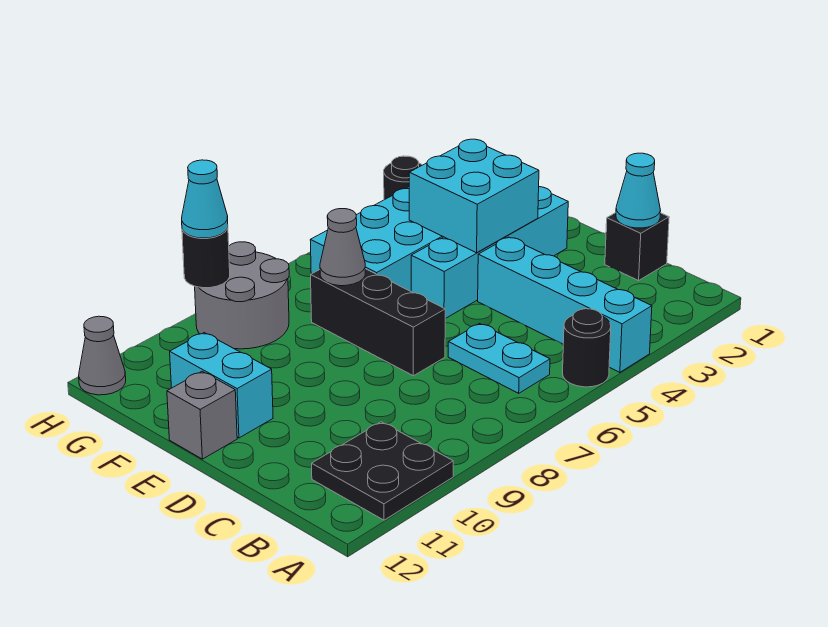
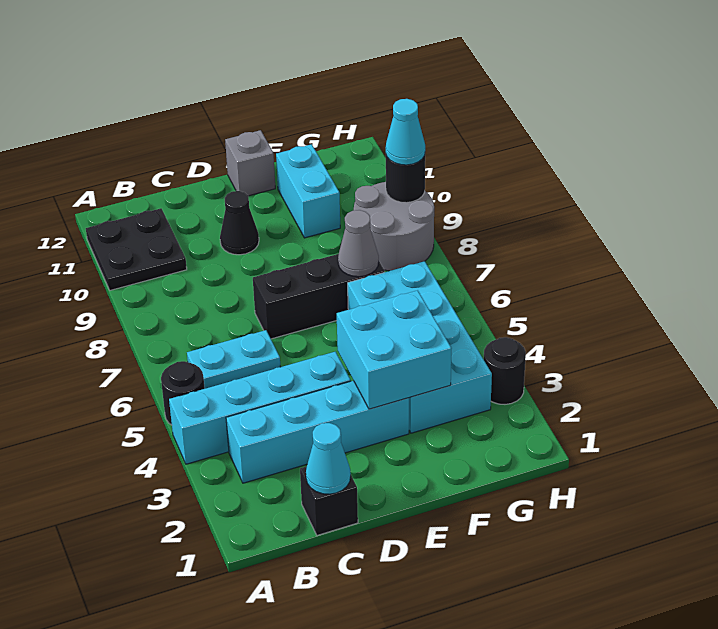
none -> black cone D10 level 1
cyan brick E2:E5 level 1 -> cyan brick B3:E3 level 1
cyan brick E11:F11 level 1 -> cyan brick F10:F11 level 1
grey cone H12 level 1 -> none

